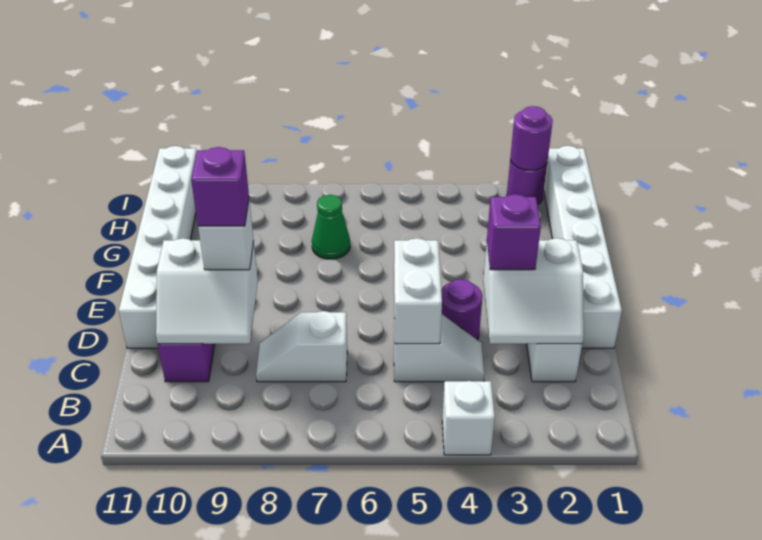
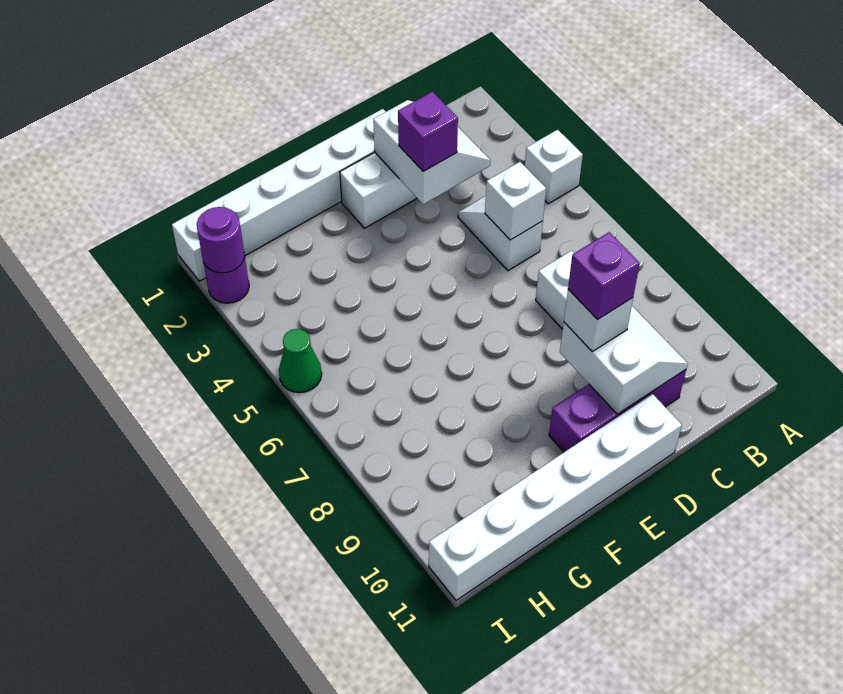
white brick C5:D5 level 2 -> white brick C5 level 2
purple round brick D4 level 1 -> none
green cone G7 level 1 -> green cone I5 level 1

